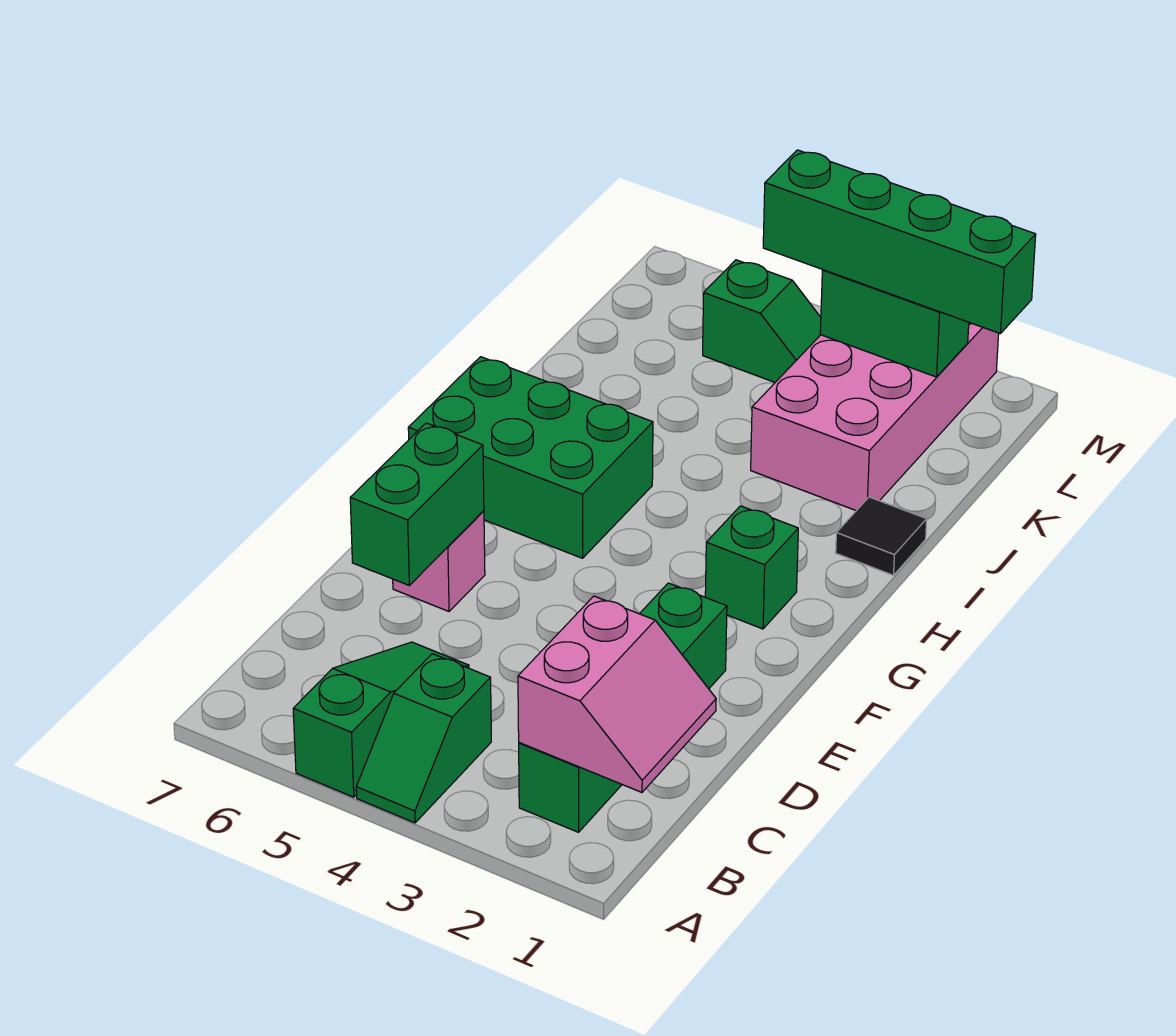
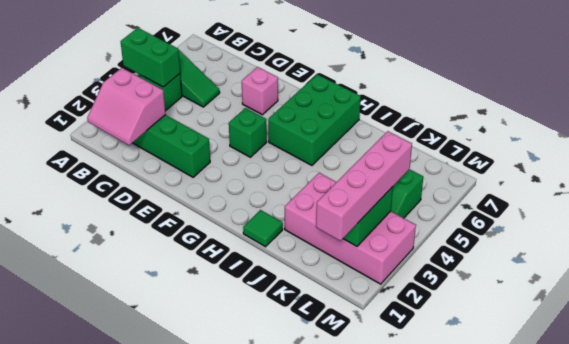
green brick D6:E6 level 2 -> green brick A4:B4 level 2
green brick G2 level 1 -> green brick F4 level 1
black tile I1 level 1 -> green tile I1 level 1
green brick L1:L4 level 3 -> pink brick L1:L4 level 3

